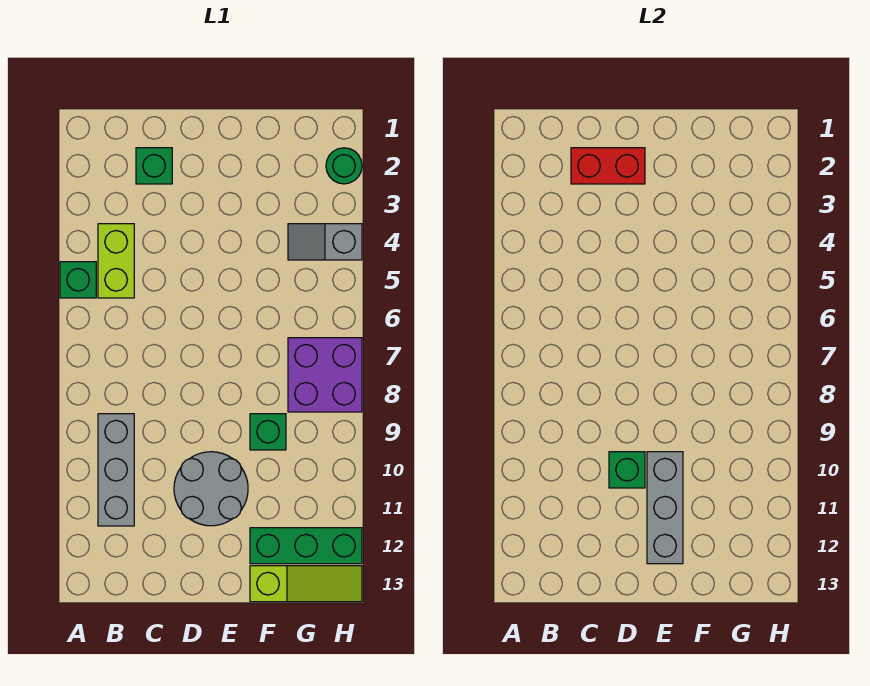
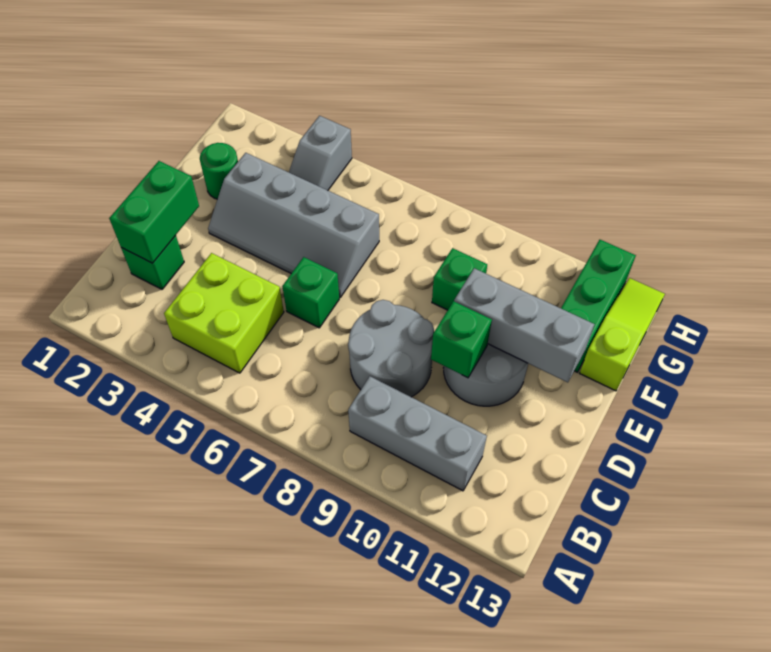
green brick A5 level 1 -> green brick D6 level 1
lime brick B4:B5 level 1 -> lime brick B4:C5 level 1
red brick C2:D2 level 2 -> green brick C2:D2 level 2
none -> grey round brick C8:D9 level 1
none -> grey slope E3:F6 level 1 top F
purple brick G7:H8 level 1 -> none
green round brick H2 level 1 -> green round brick F2 level 1

